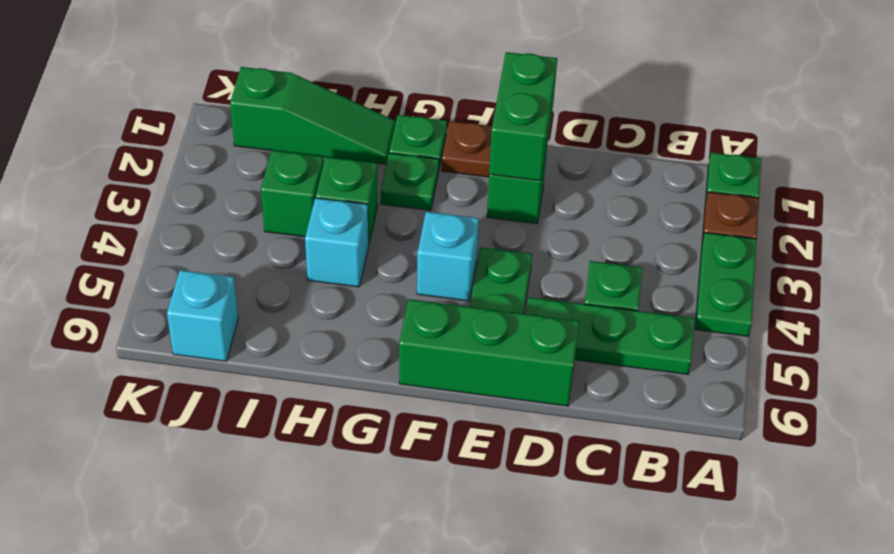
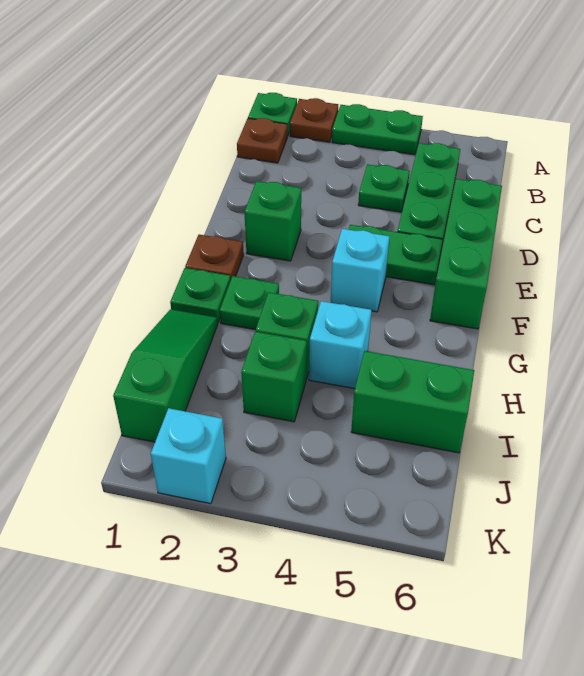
none -> brown plate B1 level 1
green brick E1:E2 level 2 -> green brick I5:I6 level 1
cyan brick J6 level 1 -> cyan brick K2 level 1

